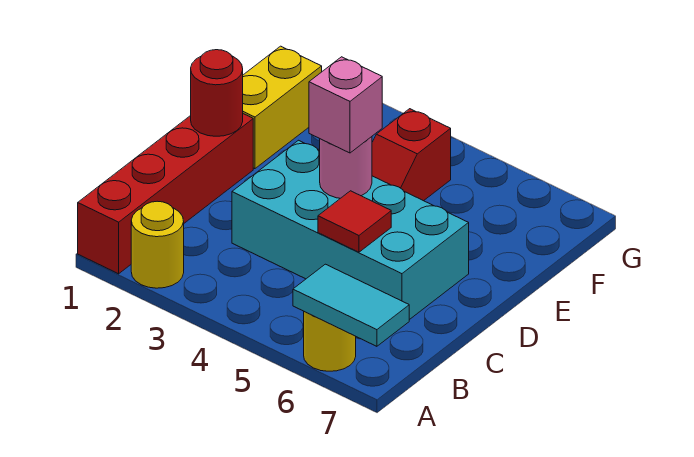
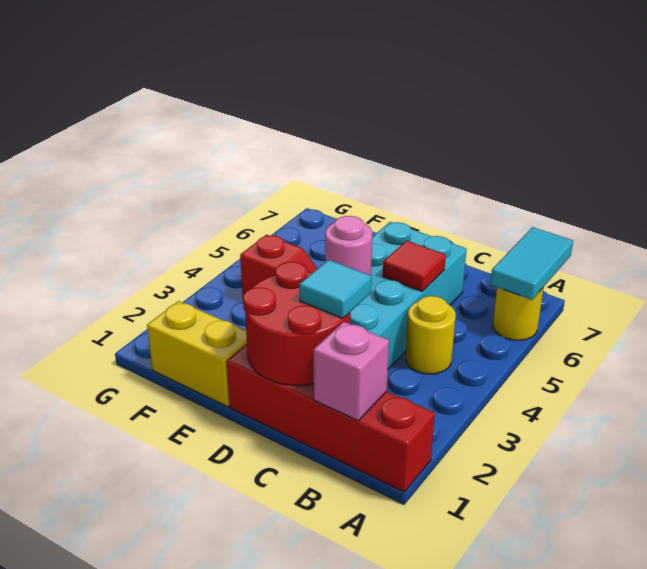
yellow round brick A2 level 1 -> yellow round brick B4 level 1
none -> cyan tile C2 level 3
red round brick D1 level 2 -> red round brick C1:D2 level 2
pink brick D4 level 3 -> pink brick B1 level 2

